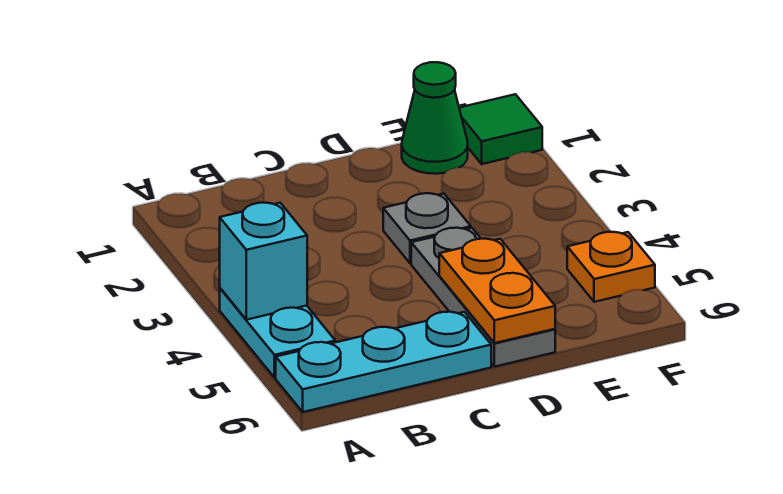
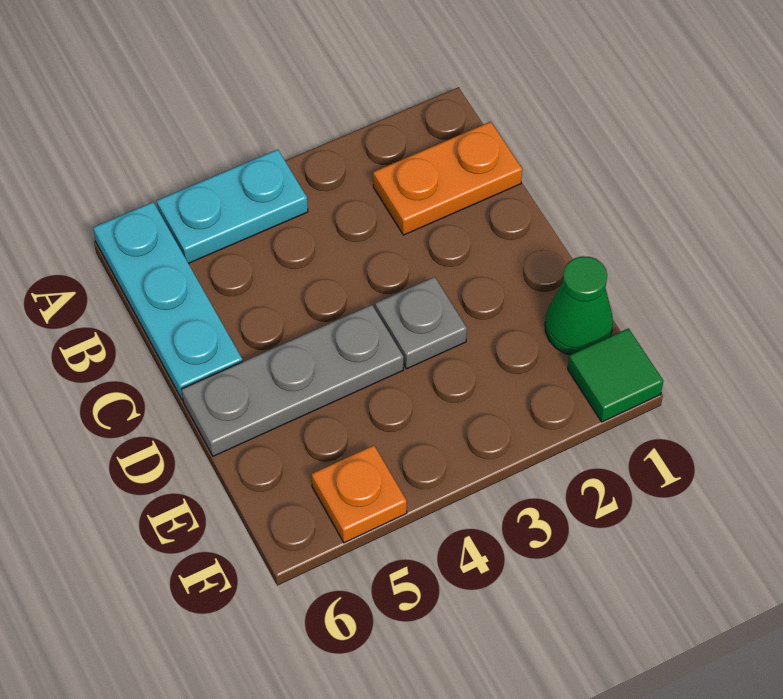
cyan brick A4 level 2 -> none
orange plate D5:D6 level 2 -> orange plate B1:B2 level 1

